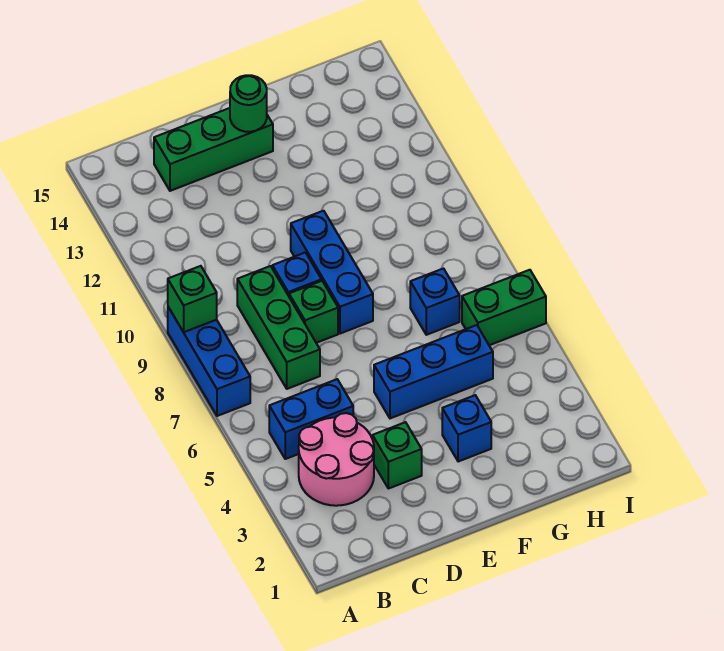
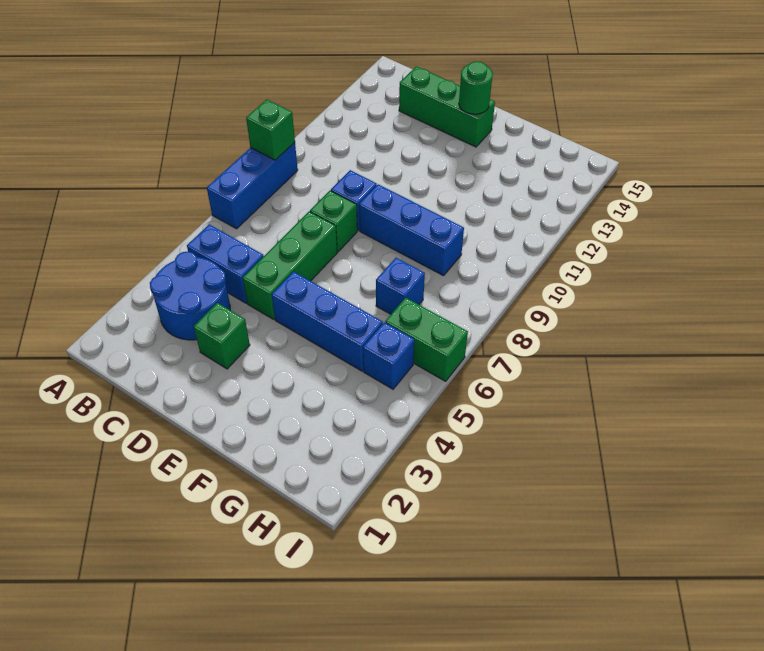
pink round brick B3:C4 level 1 -> blue round brick B3:C4 level 1
green brick C7:C9 level 1 -> green brick D5:D7 level 1
blue brick E8:E10 level 1 -> blue brick E9:G9 level 1
blue brick F3 level 1 -> blue brick H5 level 1

